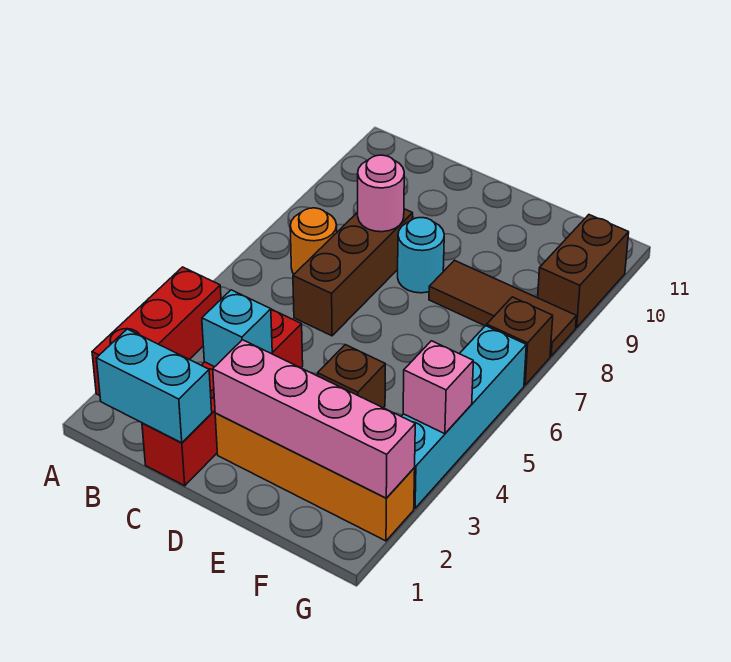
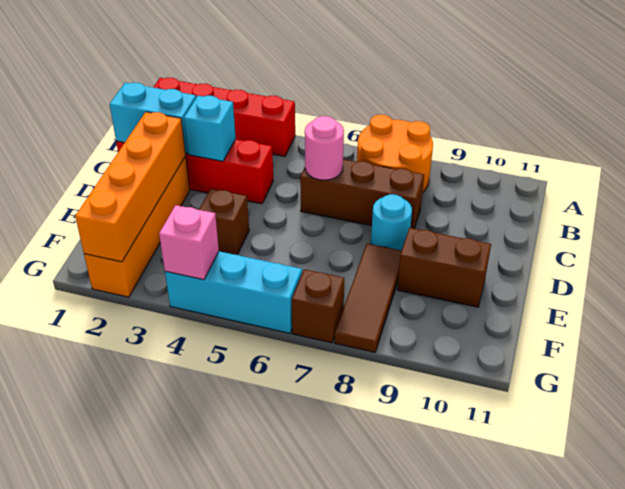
red brick A2:A4 level 1 -> red brick A1:A4 level 1
cyan brick B1:C1 level 2 -> cyan brick C1:C2 level 2
orange round brick B7 level 1 -> orange round brick A7:B8 level 1
pink round brick C8 level 2 -> pink round brick C6 level 2
pink brick D2:G2 level 2 -> orange brick D2:G2 level 2
cyan brick G3:G6 level 1 -> cyan brick G4:G6 level 1
brown brick G9:G10 level 1 -> brown brick E9:E10 level 1

